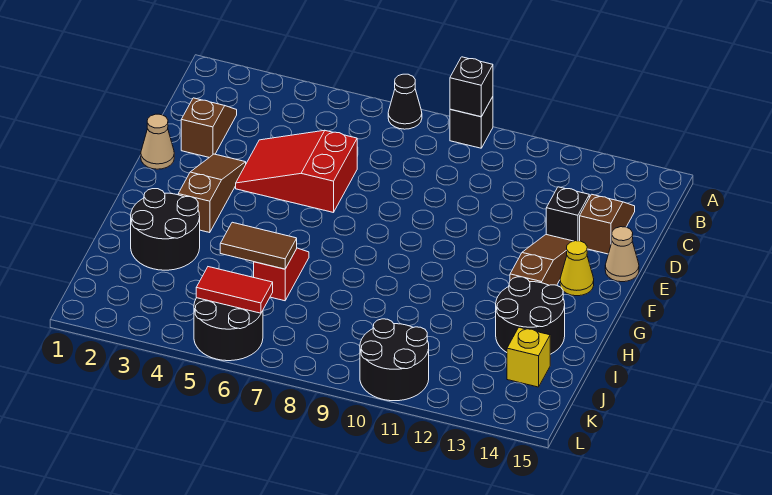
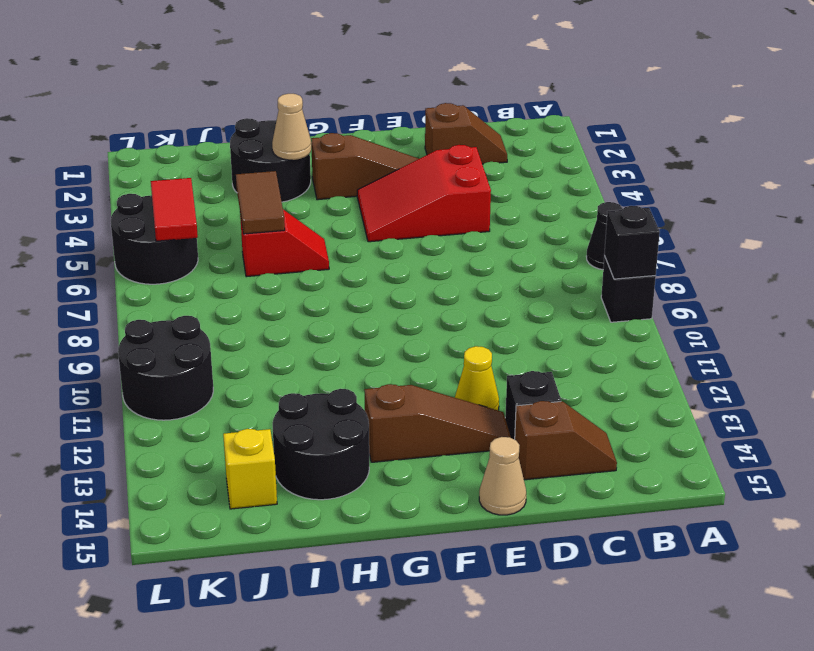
red slope D4:E6 level 1 top 6 -> red slope D4:F5 level 1 top D
tan cone E1 level 1 -> tan cone H3 level 2
yellow cone F14 level 1 -> yellow cone E12 level 1

